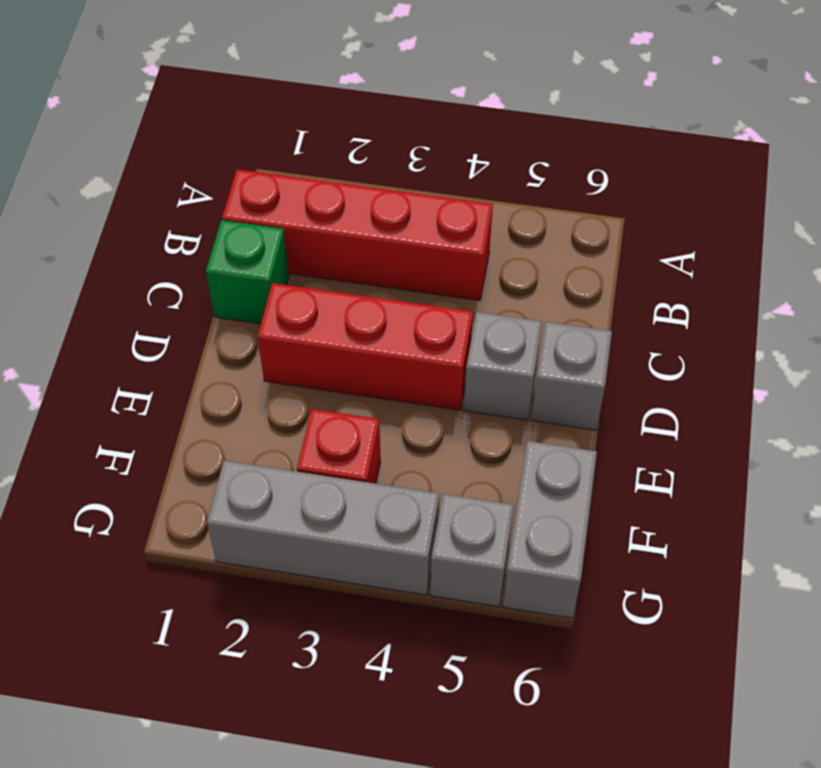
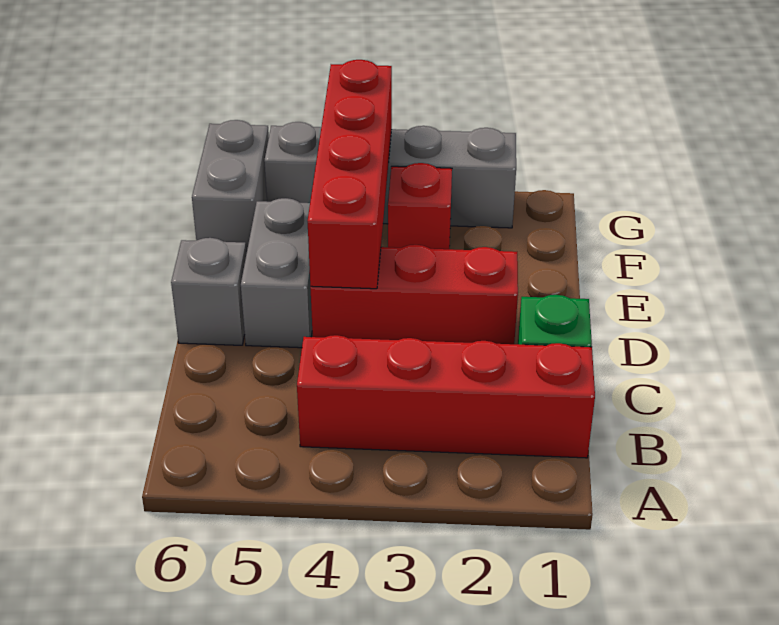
none -> red brick D4:G4 level 2
grey brick D5 level 1 -> grey brick D5:E5 level 1

